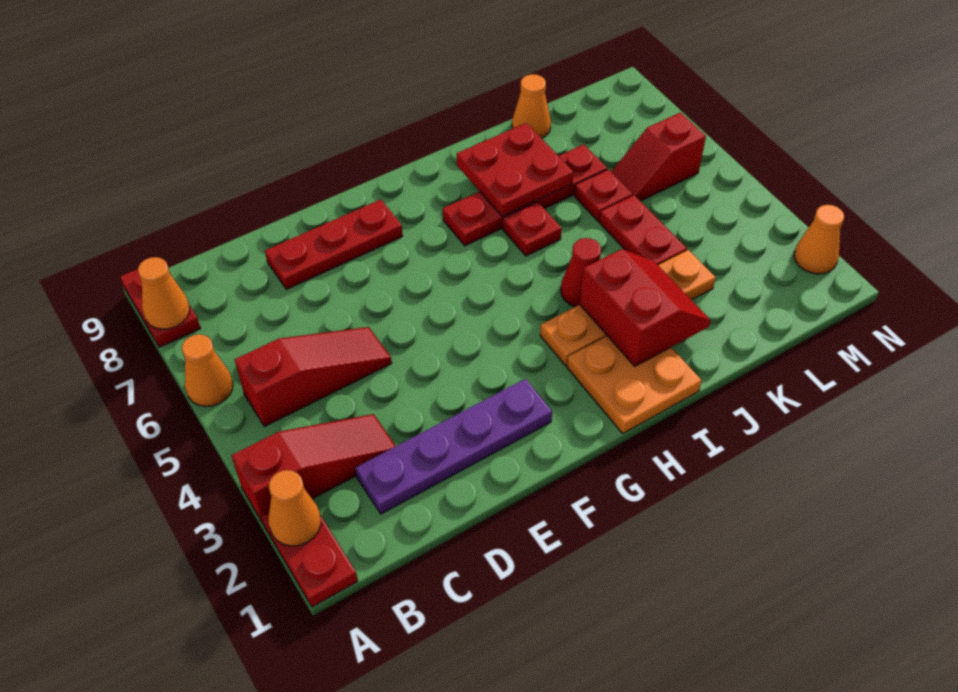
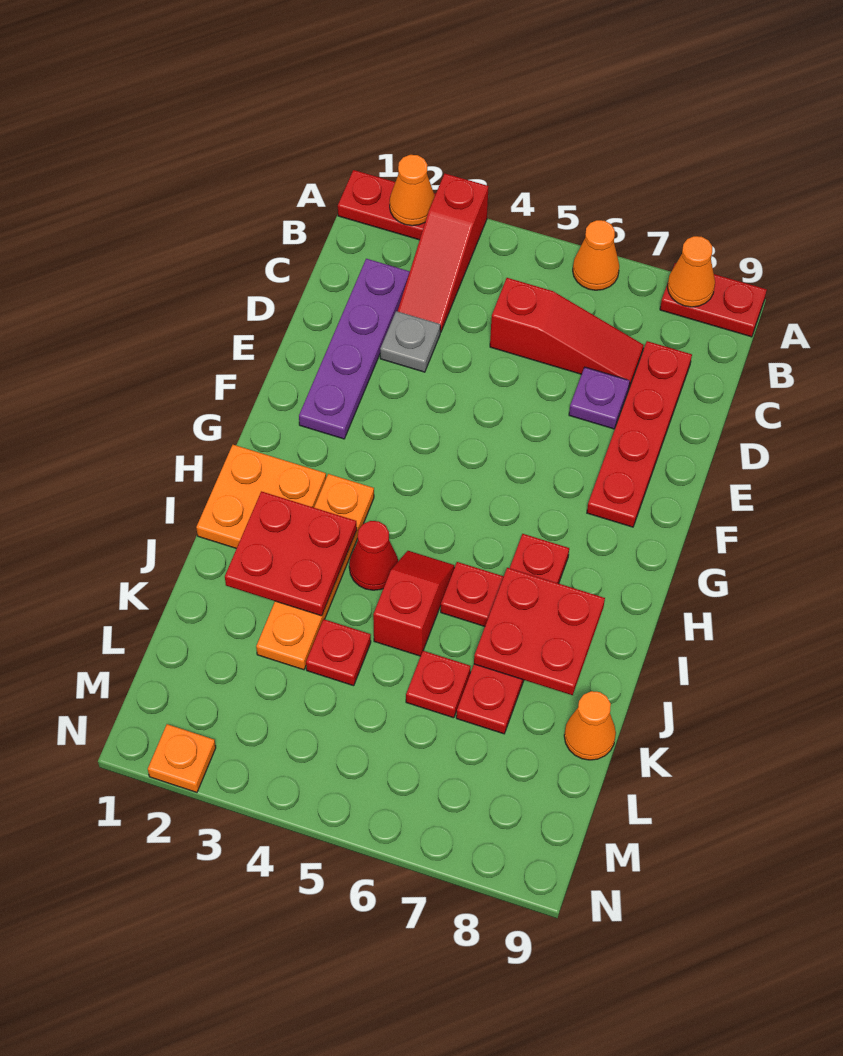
red slope B5:D5 level 1 top B -> red slope C5:C7 level 1 top 5
none -> grey plate D3 level 1
none -> purple plate D7 level 1
red plate D8:F8 level 1 -> red plate C8:F8 level 1
red slope I2:J3 level 2 top I -> red plate I2:J3 level 2
red plate K4:K5 level 1 -> red plate K4 level 1
red slope L6:M6 level 1 top M -> red slope I5:J5 level 1 top J
orange cone N2 level 1 -> orange plate N2 level 1

